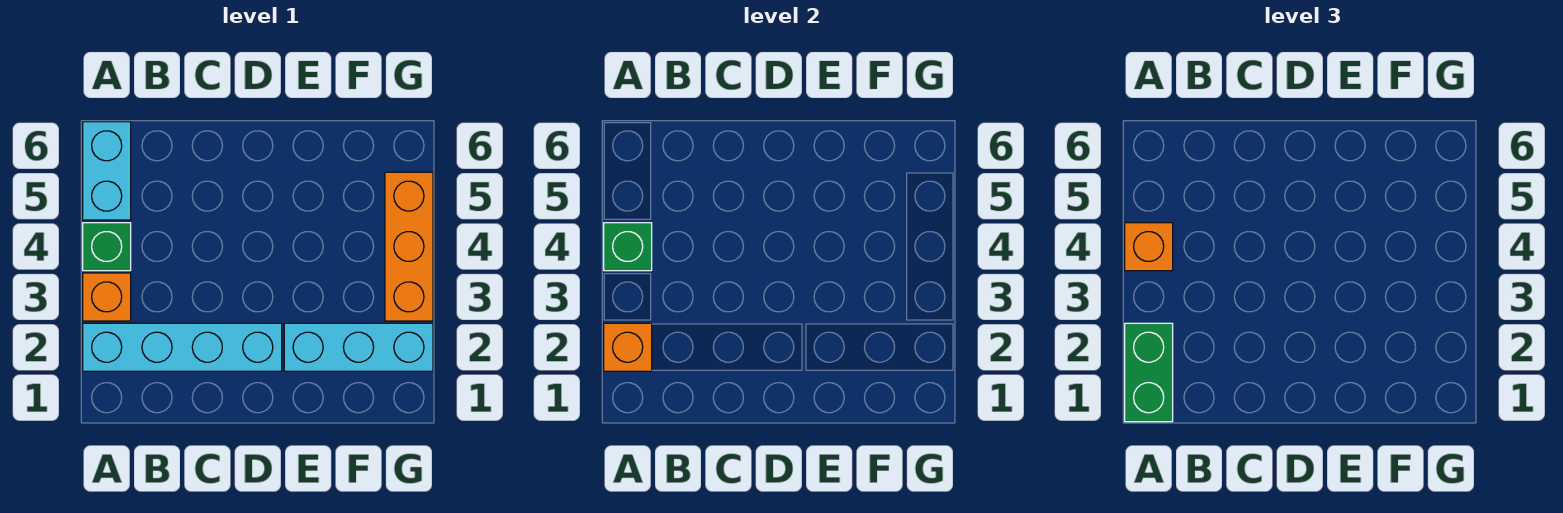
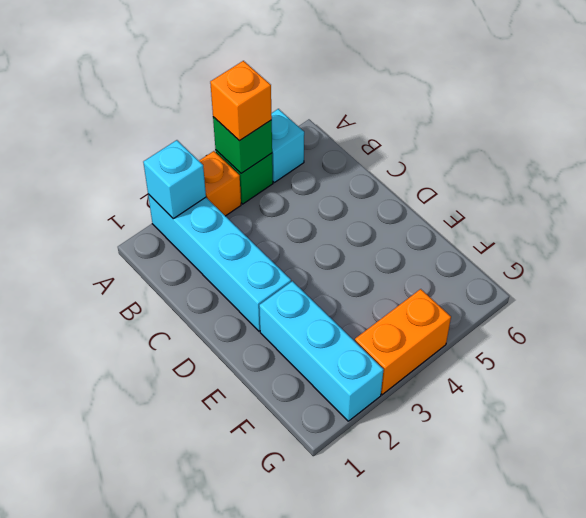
green brick A1:A2 level 3 -> none
orange brick A2 level 2 -> cyan brick A2 level 2
cyan brick A5:A6 level 1 -> cyan brick A5 level 1
orange brick G3:G5 level 1 -> orange brick G3:G4 level 1

